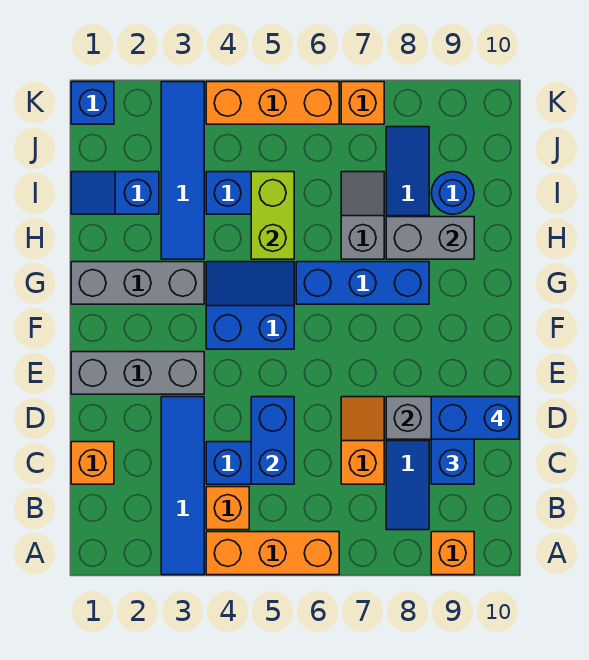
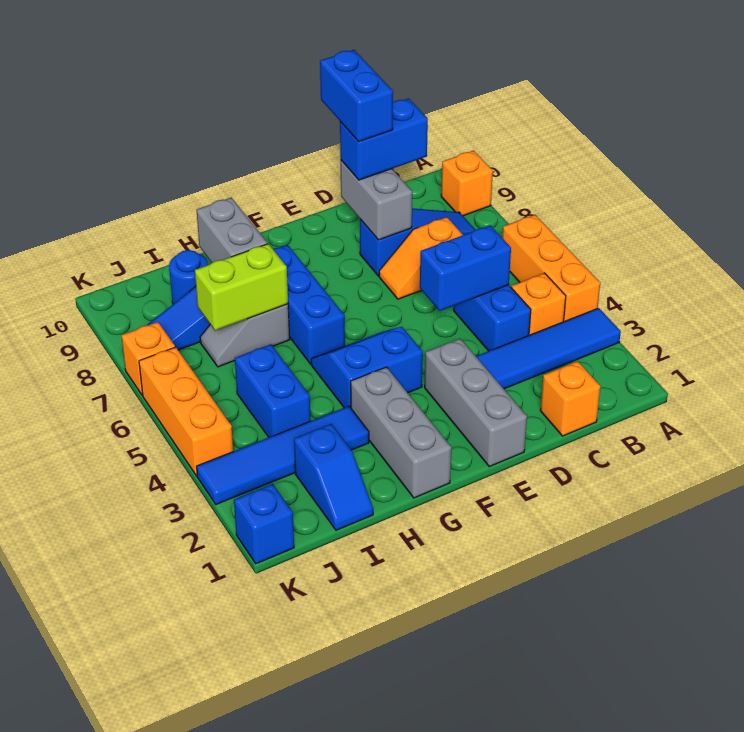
blue slope F4:G5 level 1 top F -> blue slope F4:G5 level 1 top 4
lime brick H5:I5 level 2 -> lime brick H7:I7 level 2

